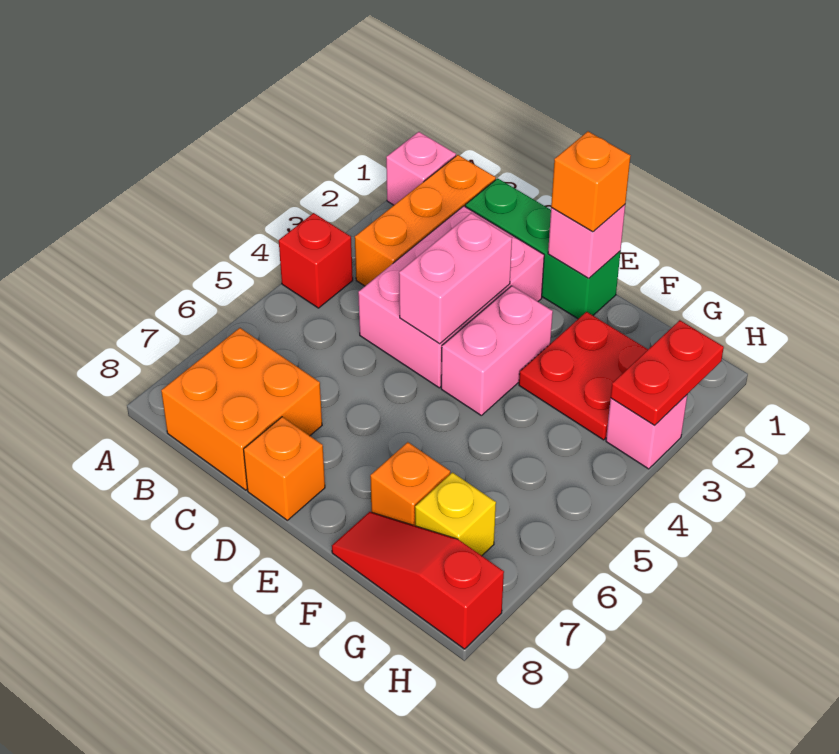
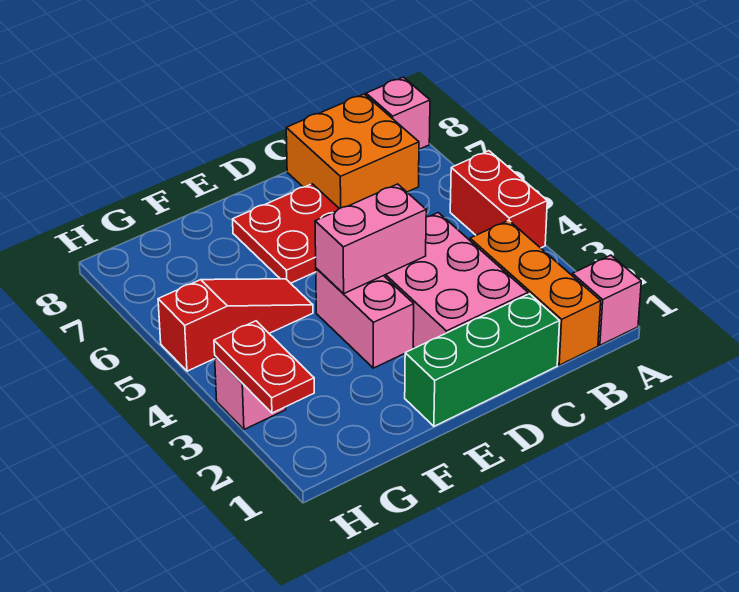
red brick A4 level 1 -> red brick A4:A5 level 1
pink brick D3:D4 level 2 -> pink brick D4:E4 level 2
orange brick D8 level 1 -> none
pink brick E1 level 2 -> pink brick A8 level 1
orange brick E1 level 3 -> none
red plate F2:G3 level 1 -> red plate D6:E7 level 1
orange brick F7 level 1 -> none
red slope F8:H8 level 1 top H -> red slope F5:H5 level 1 top H
yellow brick G7 level 1 -> none

